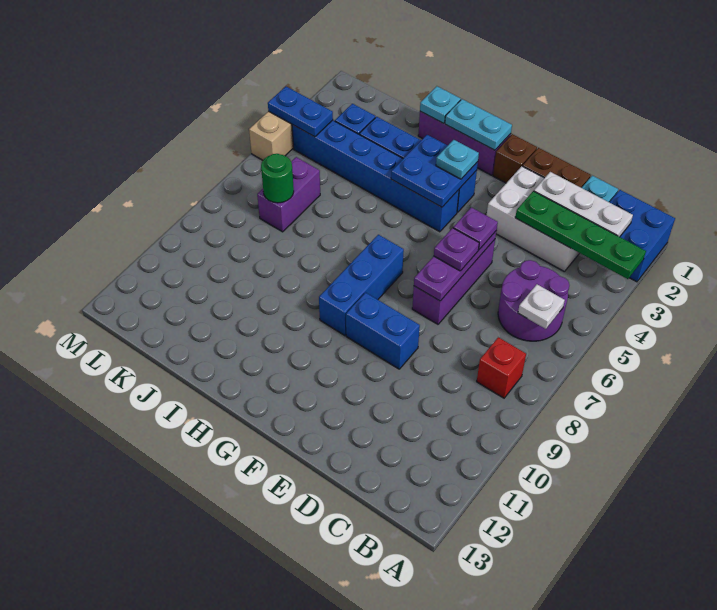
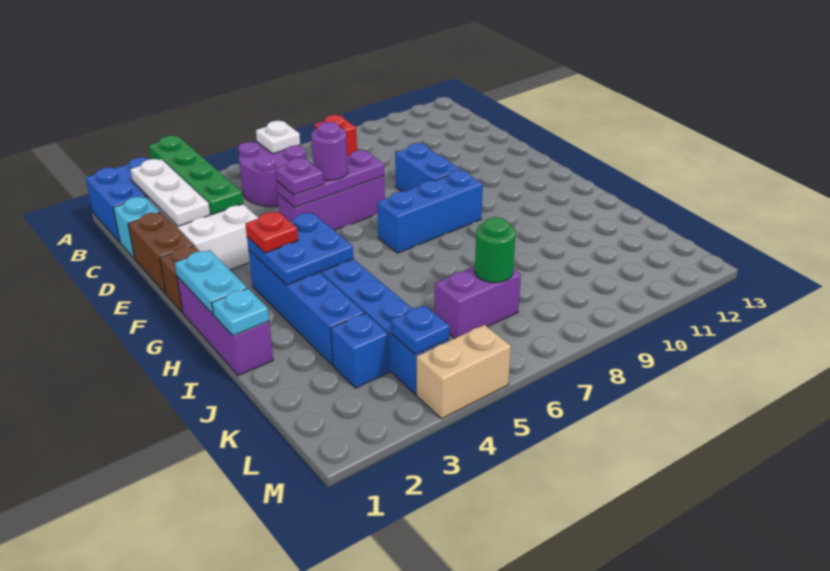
purple plate E6 level 3 -> purple round brick E6 level 3
cyan plate G3 level 3 -> red plate G3 level 3
blue plate L4:M4 level 2 -> blue plate L4 level 2

